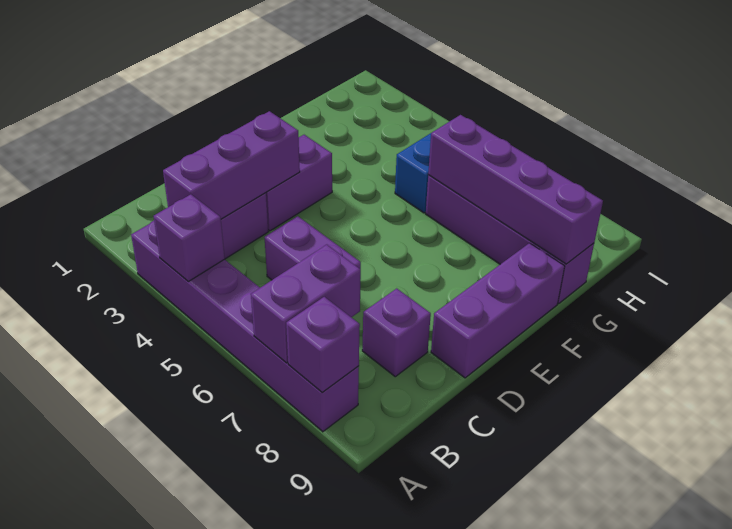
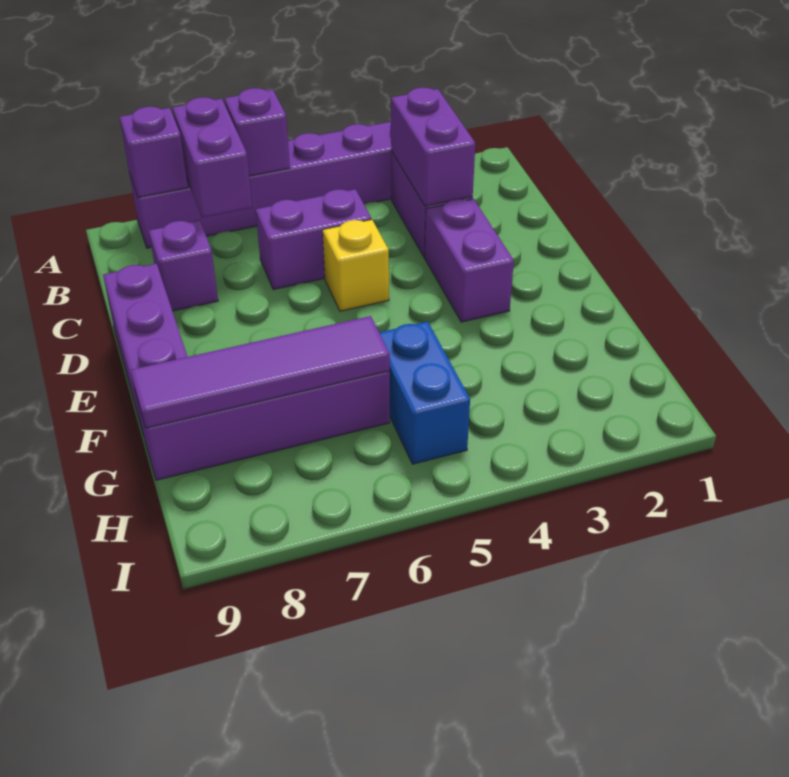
purple brick A4 level 2 -> purple brick A6 level 2
purple brick B3:D3 level 2 -> purple brick B3:C3 level 2
none -> yellow brick D5 level 1
purple brick G6:G9 level 2 -> purple tile G6:G9 level 2

